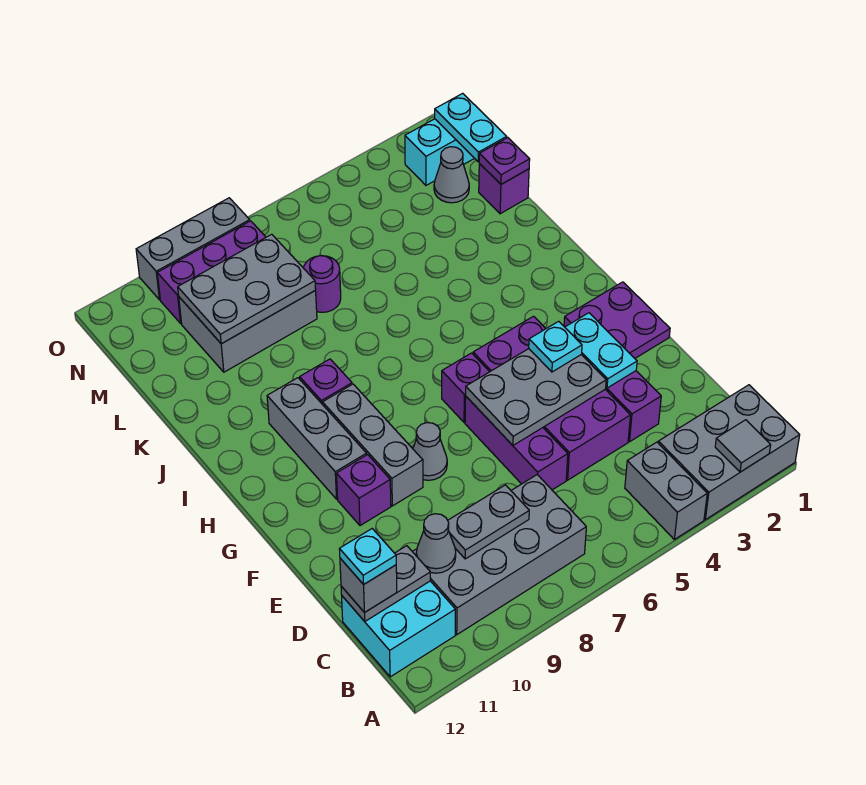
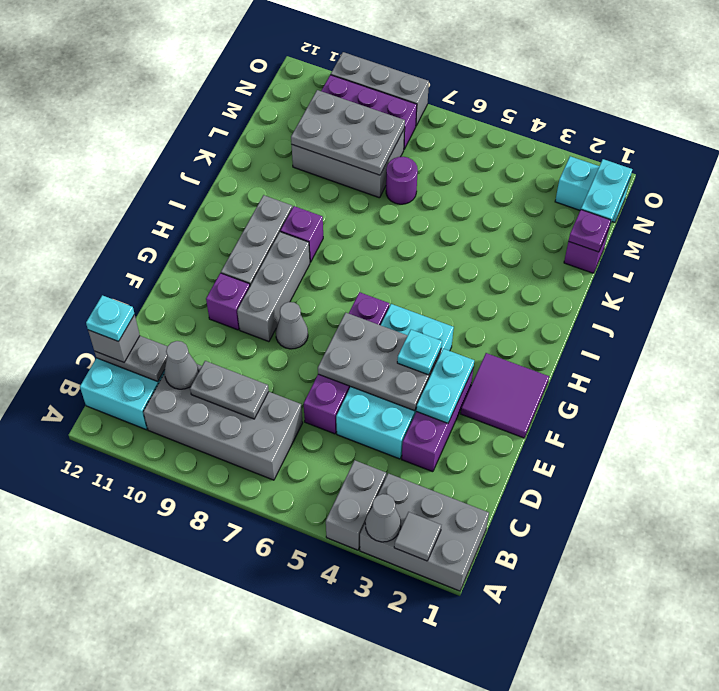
purple brick D4:G5 level 1 -> cyan brick D4:G5 level 1
purple plate F1:G2 level 1 -> purple tile F1:G2 level 1
grey cone M2 level 1 -> grey cone A3 level 2

